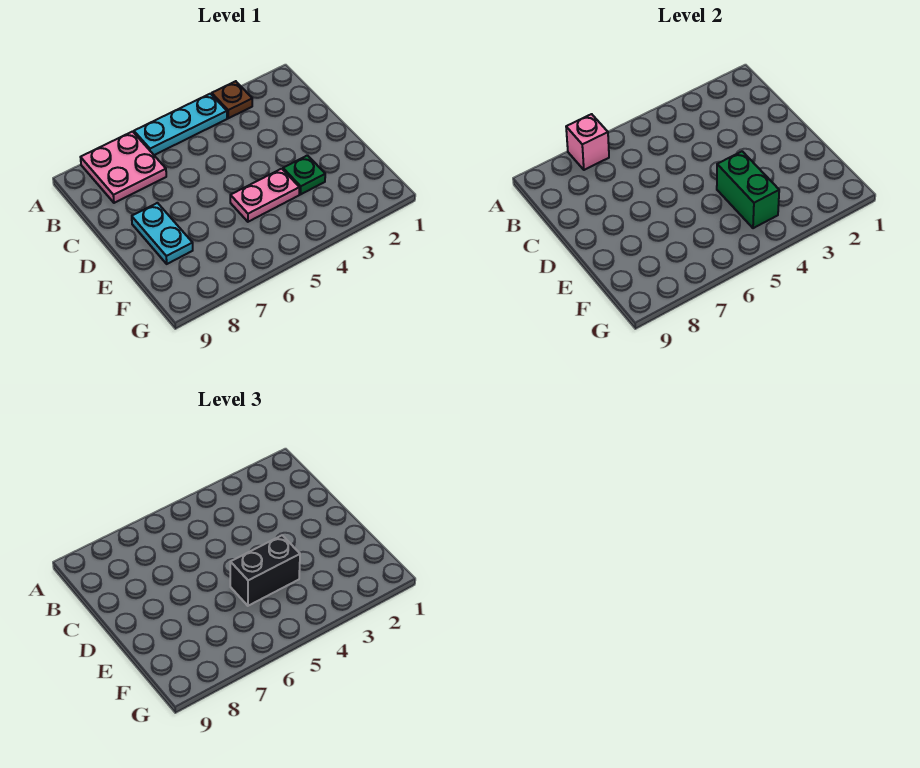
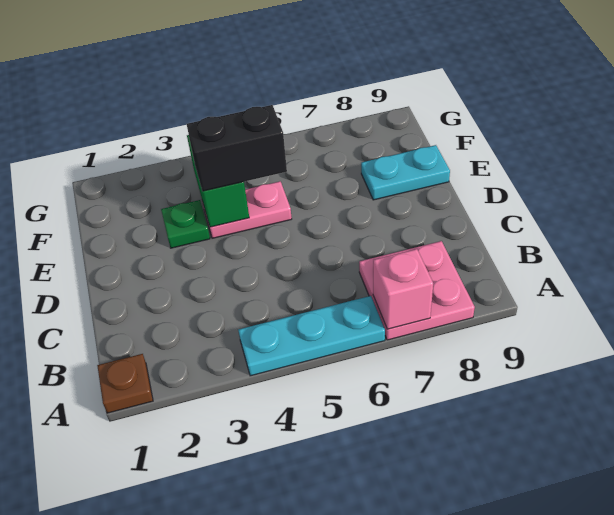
brown plate A3 level 1 -> brown plate A1 level 1
cyan plate D8:E8 level 1 -> cyan plate E8:E9 level 1

